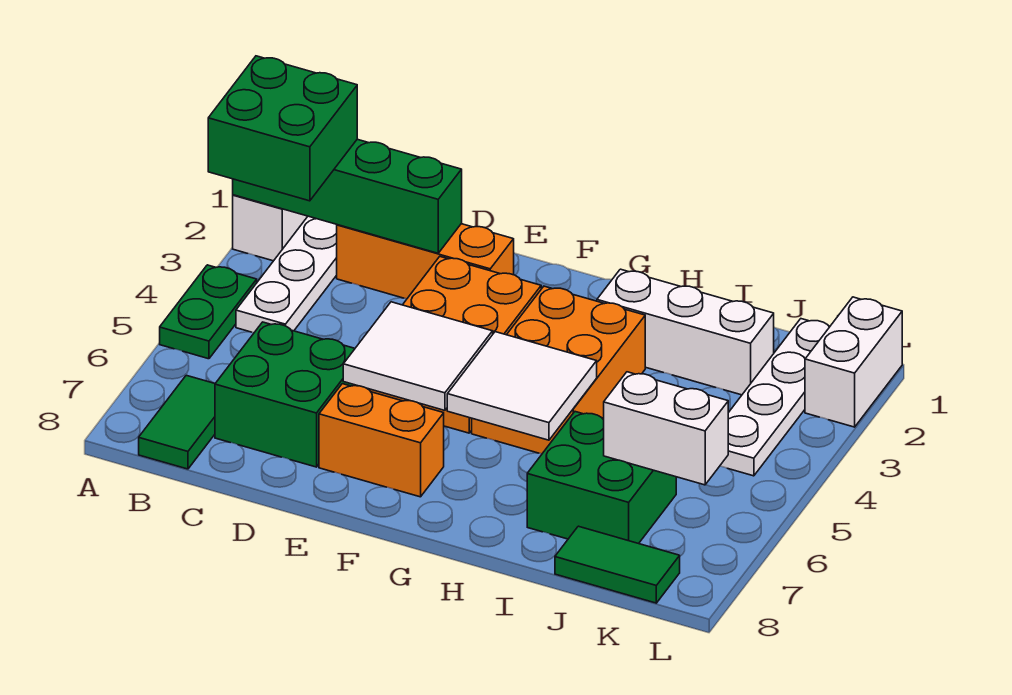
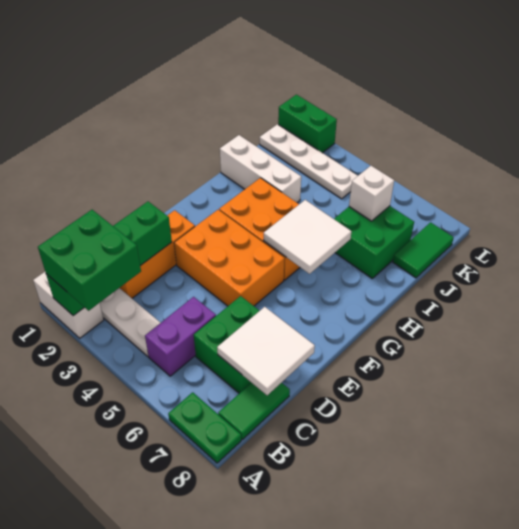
green plate A4:A5 level 1 -> green plate A7:A8 level 1
none -> purple brick B5:C5 level 1
green tile B7:B8 level 1 -> green tile B8:C8 level 1
white tile E5:F6 level 2 -> white tile C7:D8 level 2
orange brick E7:F7 level 1 -> none
white brick H2:J2 level 1 -> white brick I1:I3 level 1
white brick J6:K6 level 2 -> white brick J6 level 2
white brick L1:L2 level 1 -> green brick L1:L2 level 1

